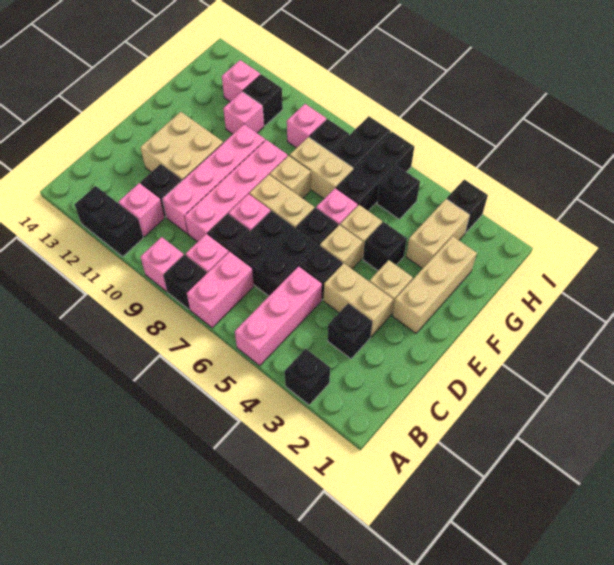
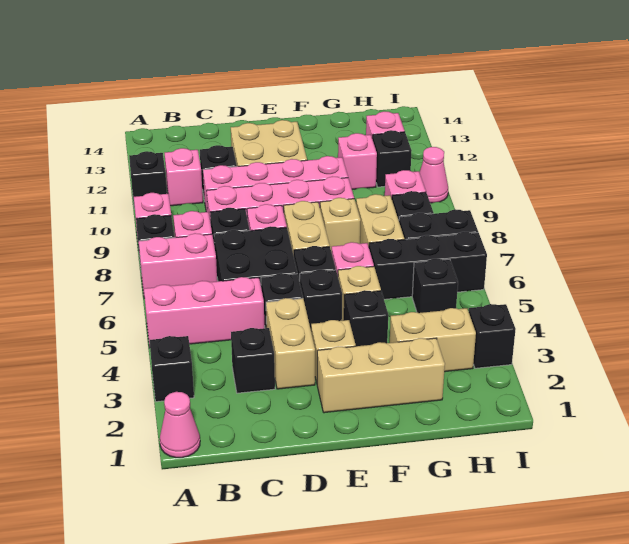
none -> pink cone A1 level 1
black brick A11:A12 level 1 -> black brick A11 level 1
tan brick E5 level 1 -> black brick E5 level 1
none -> pink cone I10 level 1

